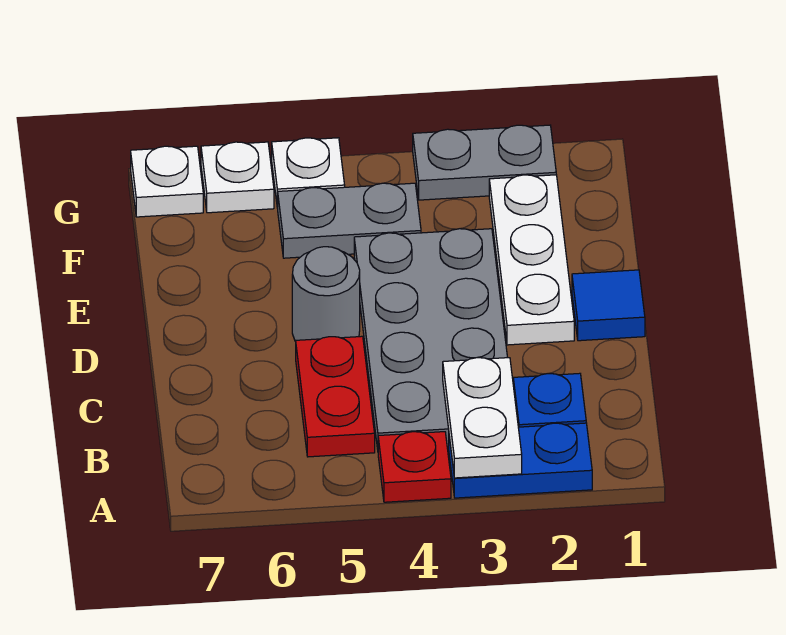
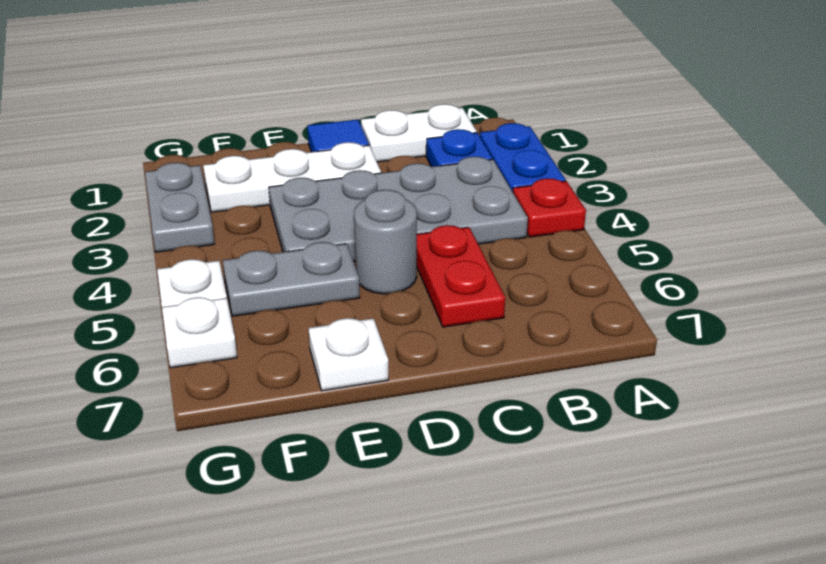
white plate A3:B3 level 2 -> white plate B1:C1 level 1
red plate B5:C5 level 1 -> red plate C5:C6 level 1
grey plate F4:F5 level 1 -> grey plate E5:F5 level 1
white plate G7 level 1 -> white plate E7 level 1

